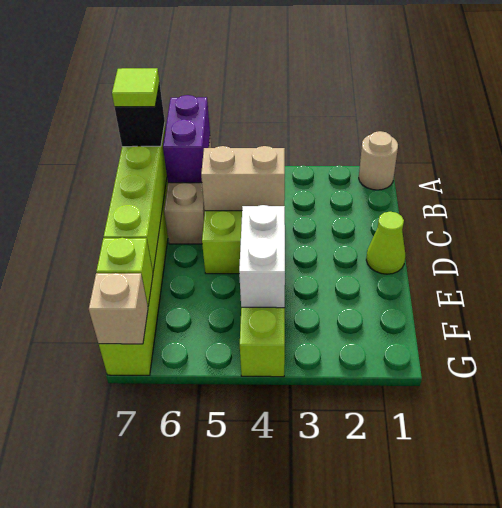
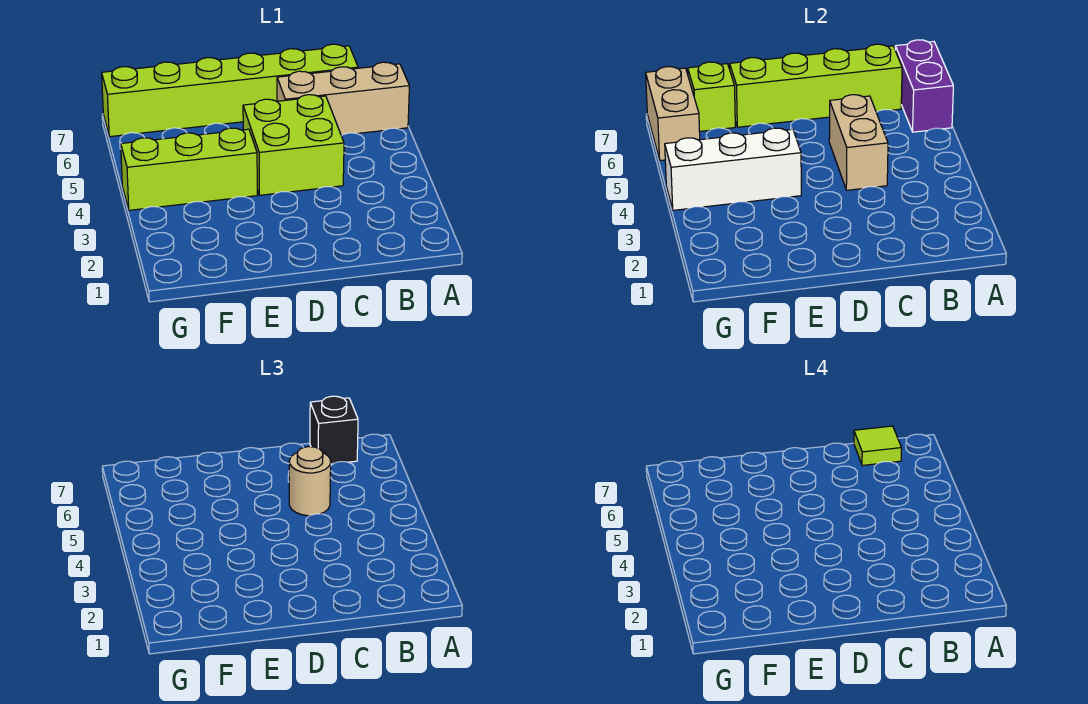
tan round brick A1 level 1 -> tan round brick C5 level 3
purple brick A6:B6 level 2 -> purple brick A6:A7 level 2
lime cone D1 level 1 -> none
white brick E4:F4 level 2 -> white brick E4:G4 level 2
tan brick G7 level 2 -> tan brick G6:G7 level 2

